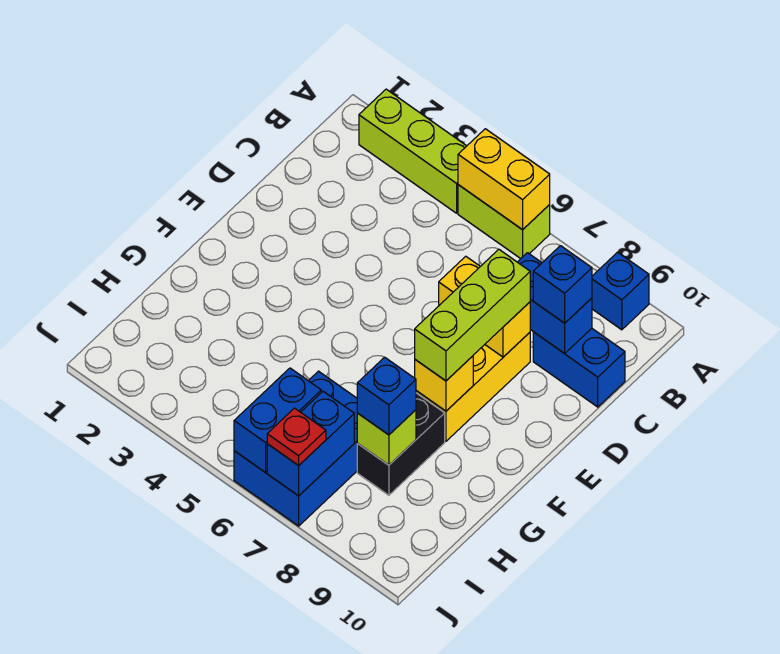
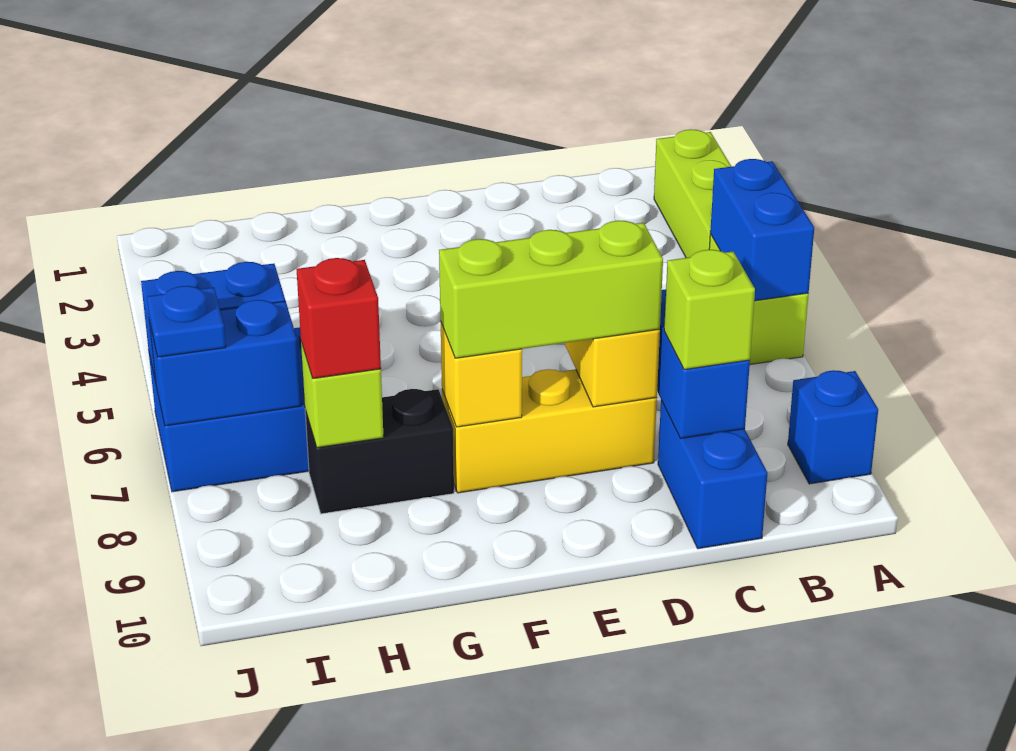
yellow brick A5:A6 level 2 -> blue brick A5:A6 level 2
blue brick C9 level 3 -> lime brick C9 level 3
blue brick H8 level 3 -> red brick H8 level 3
red plate J7 level 3 -> blue plate J7 level 3

